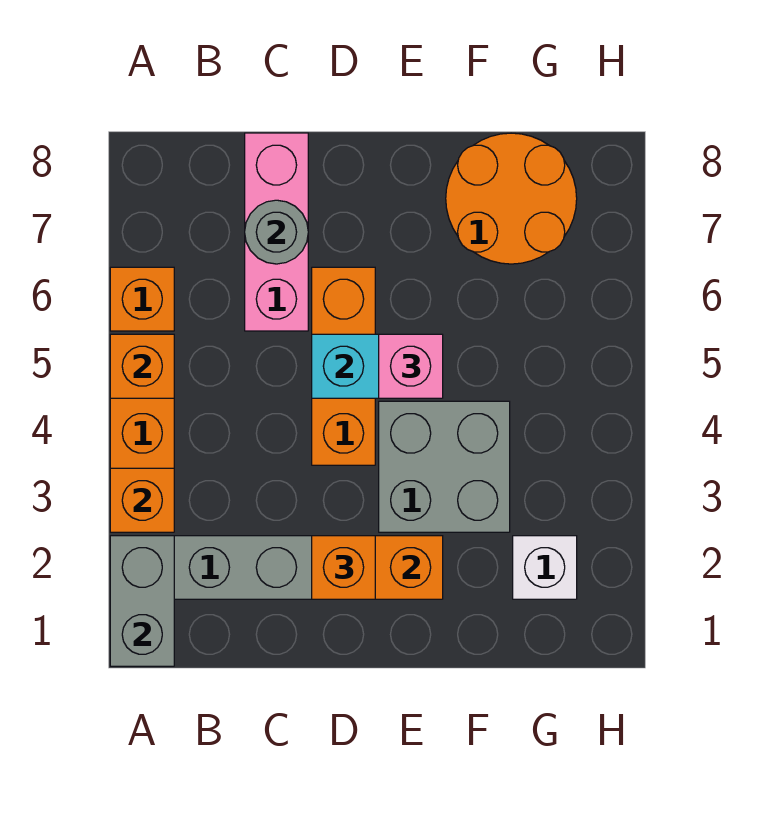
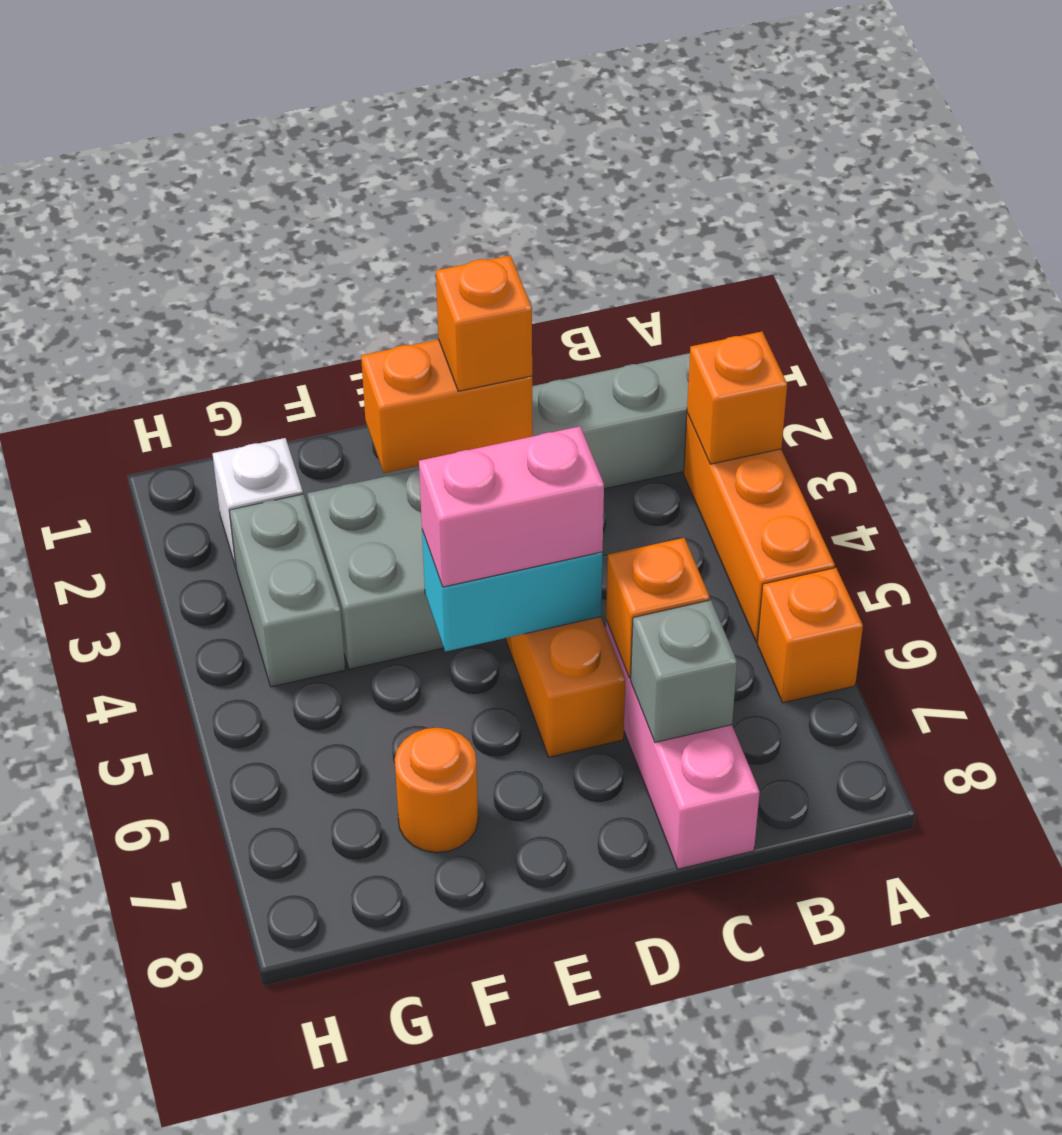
grey brick A1:A2 level 2 -> grey brick G3:G4 level 1
orange brick A5 level 2 -> orange brick C6 level 2
grey round brick C7 level 2 -> grey brick C7 level 2
pink brick E5 level 3 -> pink brick D5:E5 level 3
orange round brick F7:G8 level 1 -> orange round brick F7 level 1

